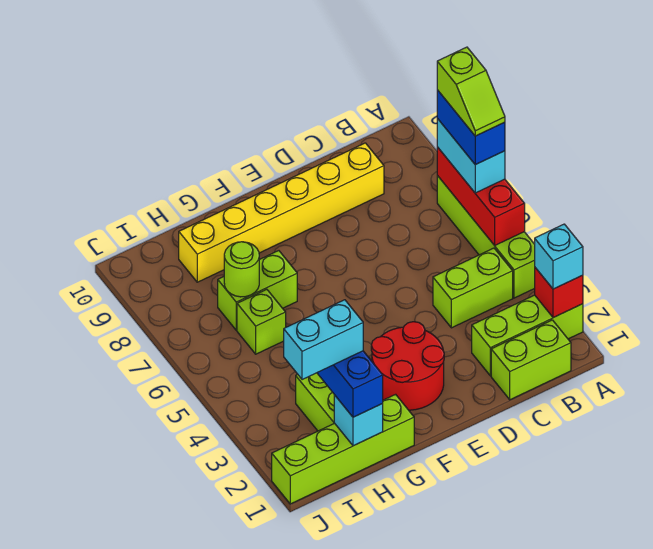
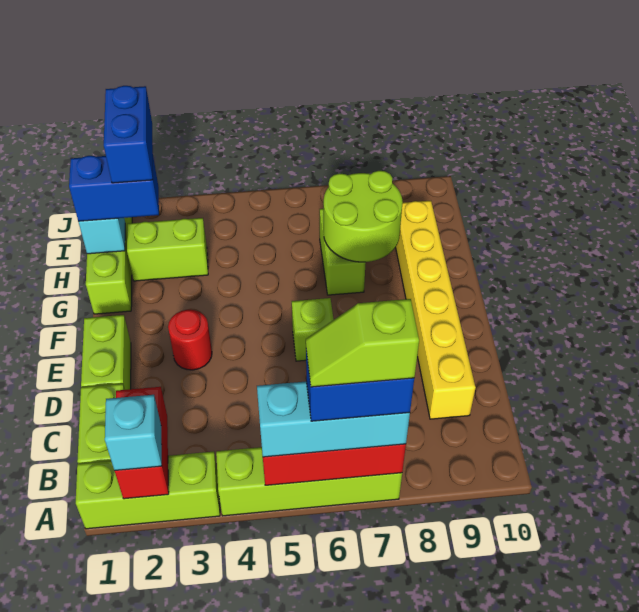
lime brick A2:C2 level 1 -> lime brick A1:A3 level 1
red brick A2 level 2 -> red brick A2:B2 level 2
cyan brick A6:A7 level 3 -> cyan brick A5:A7 level 3
lime brick B4:C4 level 1 -> lime brick D1:E1 level 1
red round brick E2:F3 level 1 -> red round brick E3 level 1
cyan brick H2:I2 level 4 -> blue brick H2:I2 level 4
lime brick H6 level 1 -> lime brick E6 level 1
lime round brick H7 level 2 -> lime round brick G7:H8 level 2

